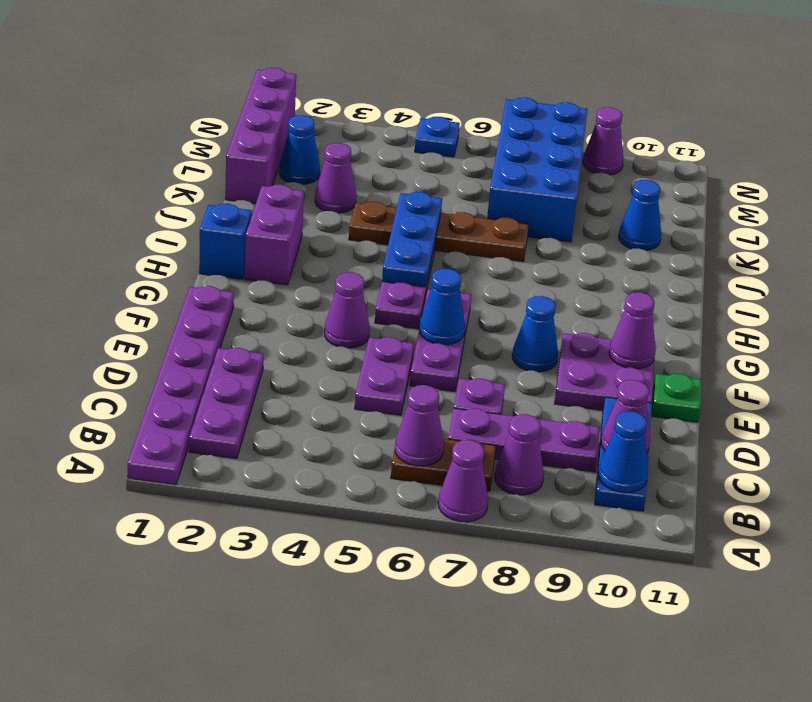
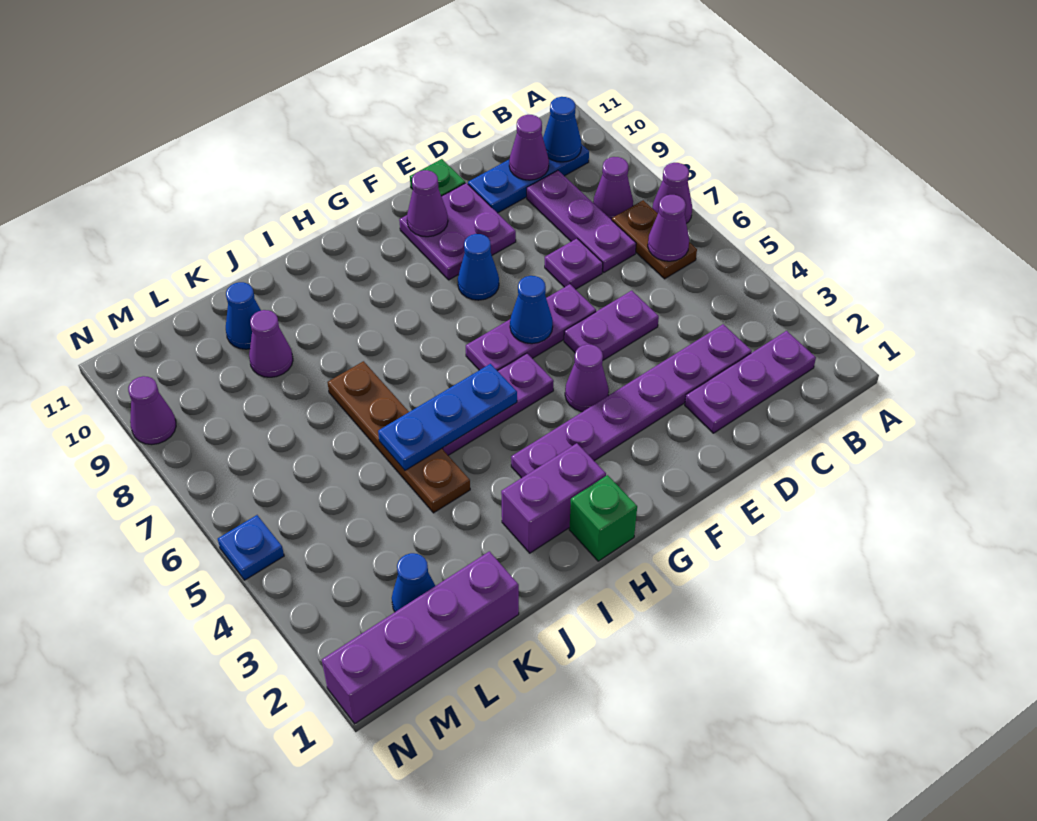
purple plate A1:F1 level 1 -> purple plate C3:H3 level 1
blue brick H1 level 1 -> green brick H1 level 1
purple cone K3 level 1 -> purple cone K9 level 1
blue brick K7:N8 level 1 -> none

